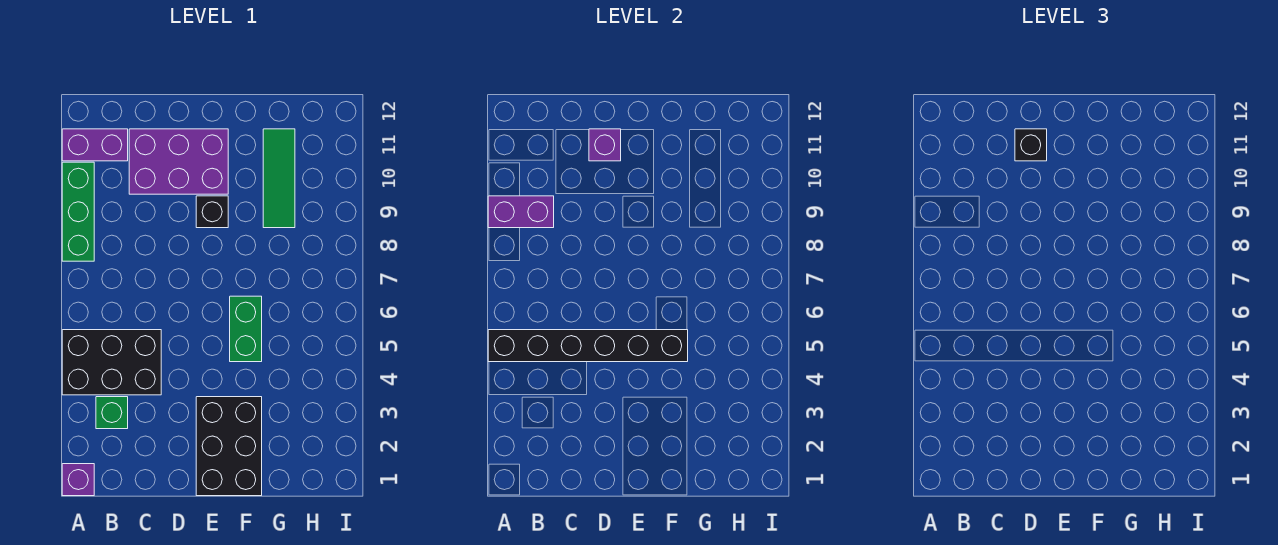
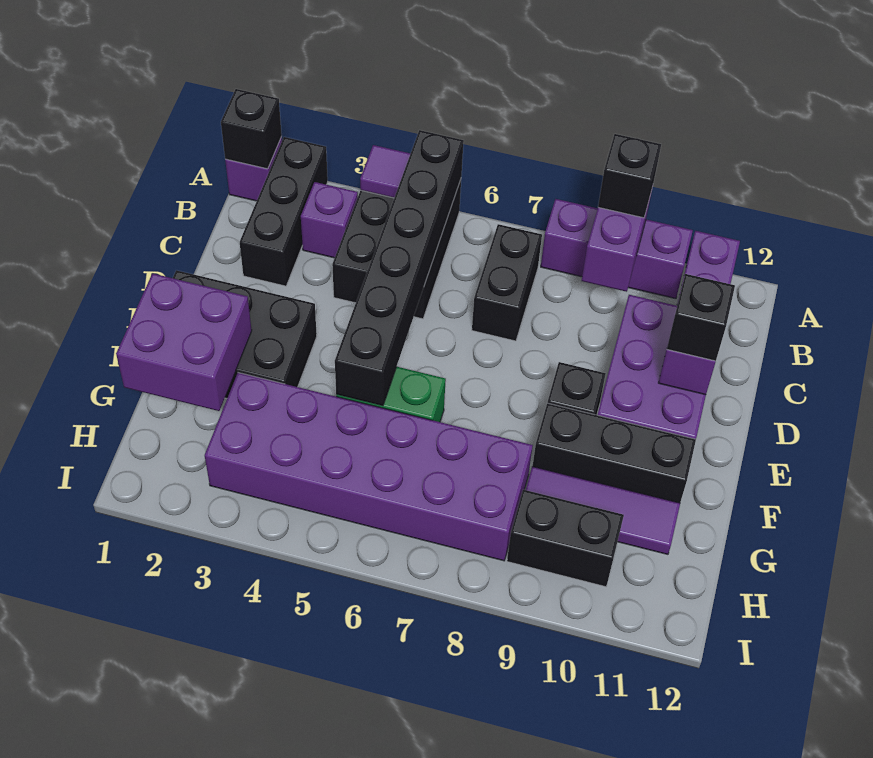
none -> black brick A1 level 2
none -> black brick A2:C2 level 1
none -> purple tile A4 level 2
green brick A8:A10 level 1 -> purple brick A8:A10 level 1
none -> black brick A9 level 3
green brick B3 level 1 -> purple brick B3 level 1
none -> black brick B7:C7 level 1
none -> purple brick F1:G2 level 2
none -> black brick F9:F11 level 1
none -> purple brick G3:H8 level 1
green tile G9:G11 level 1 -> purple tile G9:G11 level 1
none -> black brick H9:H10 level 1

